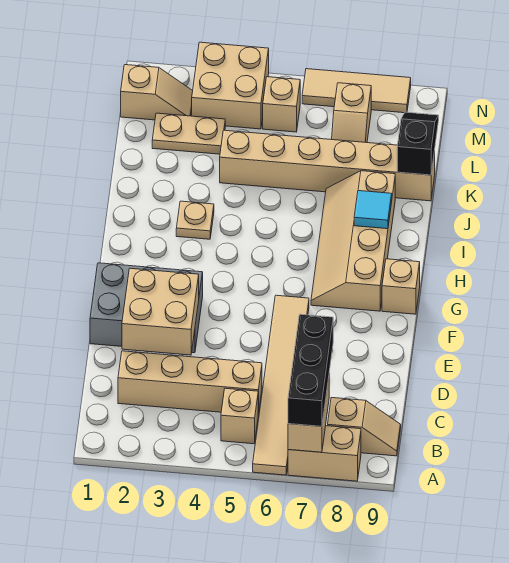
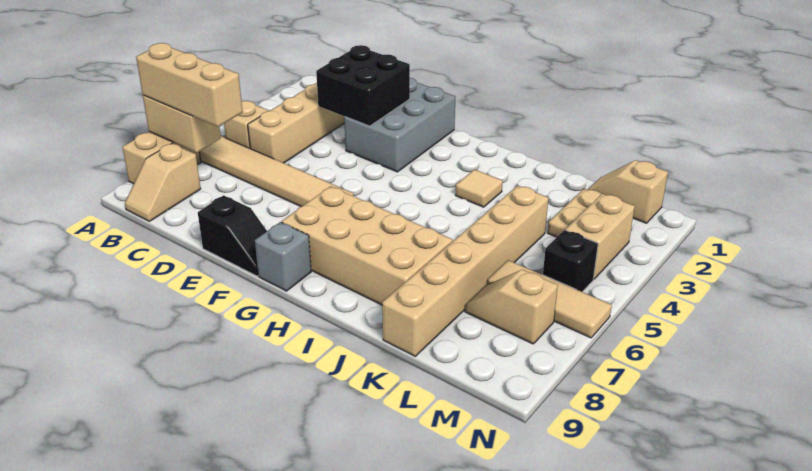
black brick A7:C7 level 3 -> tan brick A7:C7 level 3
tan brick D2:E3 level 2 -> black brick D2:E3 level 2
tan slope G7:J8 level 1 top 8 -> tan brick G7:J8 level 1
tan brick G9 level 1 -> grey brick G9 level 1
tan plate I3 level 1 -> tan tile I3 level 1
cyan tile I8 level 2 -> none
black slope K9:L9 level 2 top K -> black slope E9:F9 level 1 top E
tan slope M1:M2 level 1 top 1 -> tan slope L1:M1 level 1 top M
tan brick M3:N4 level 1 -> tan brick M3:M4 level 1
tan brick M5 level 1 -> black brick M5 level 1
tan tile N6:N8 level 1 -> tan tile L6:N6 level 1

